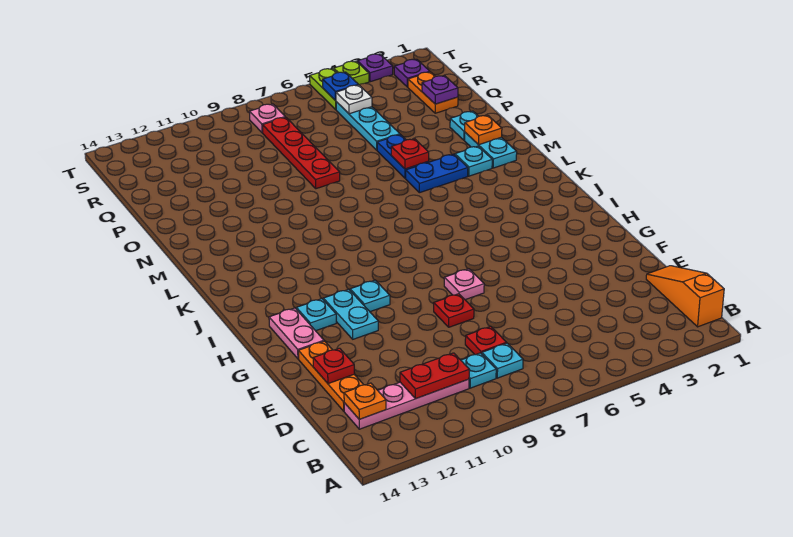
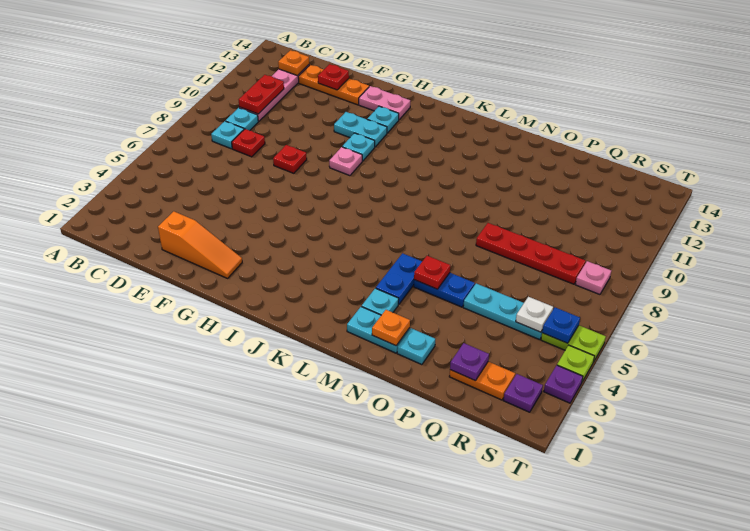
orange slope B1:D1 level 1 top B -> orange slope E2:G2 level 1 top E
pink plate G7 level 1 -> pink plate H9 level 1

